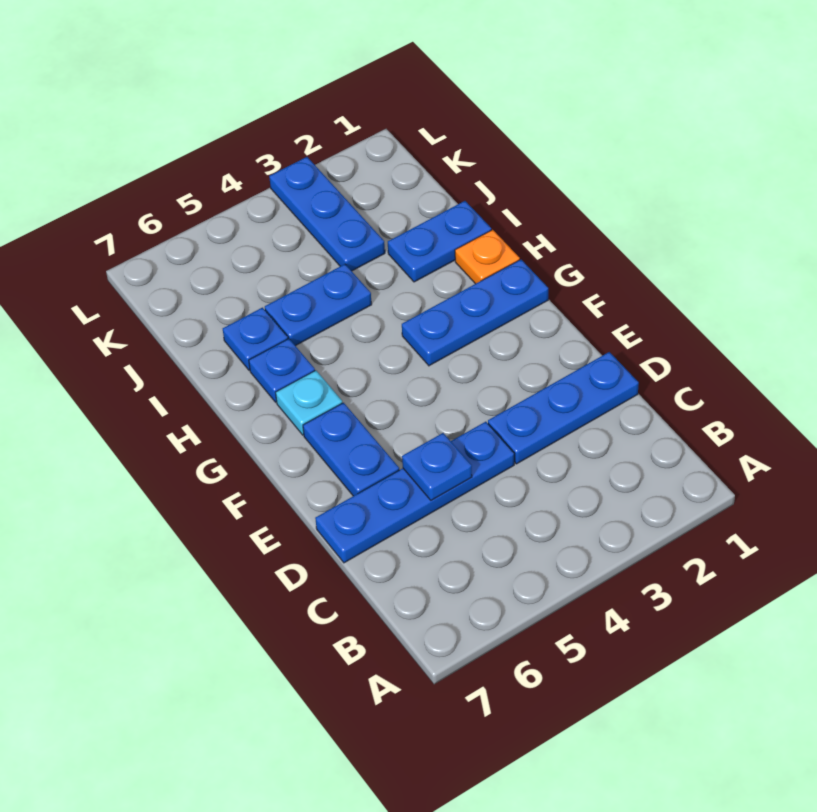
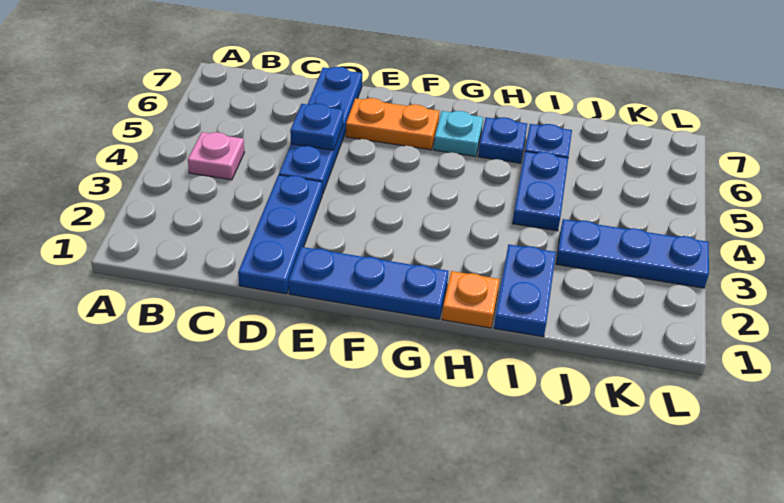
none -> pink plate B4 level 1
blue plate E6:F6 level 1 -> orange plate E6:F6 level 1
blue plate G1:G3 level 1 -> blue plate E1:G1 level 1

